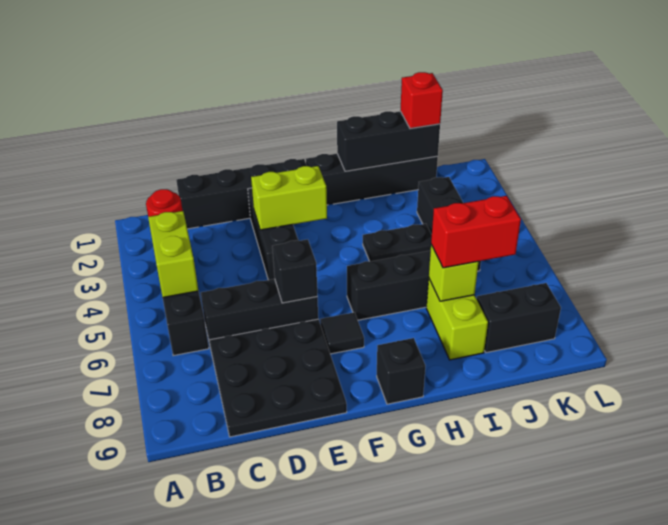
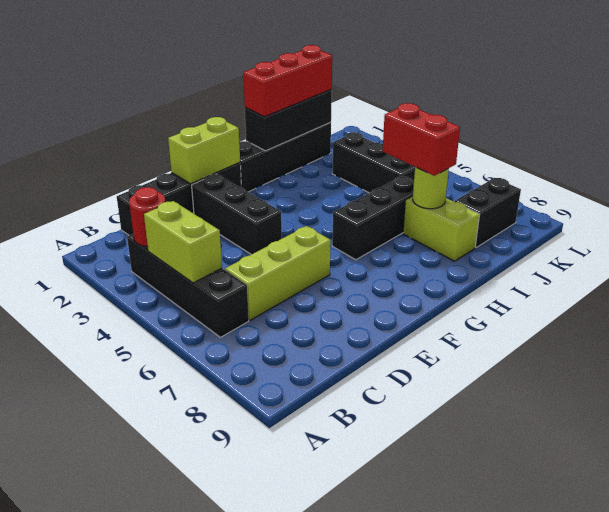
black brick C6:E6 level 1 -> lime brick C6:E6 level 1
black plate C7:E9 level 1 -> none
lime brick E3:F3 level 2 -> lime brick E1:F1 level 2
black brick E6 level 2 -> none
black tile F7 level 1 -> none
black brick G9 level 1 -> none
black plate H4:I4 level 1 -> none
lime brick I7 level 2 -> lime round brick I7 level 2
red brick I7:J7 level 3 -> red brick I6:I7 level 3
red brick J1 level 3 -> red brick H1:J1 level 3

